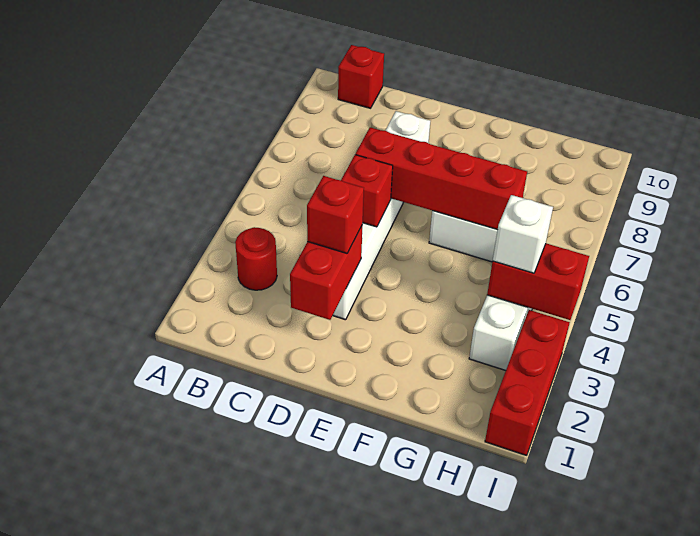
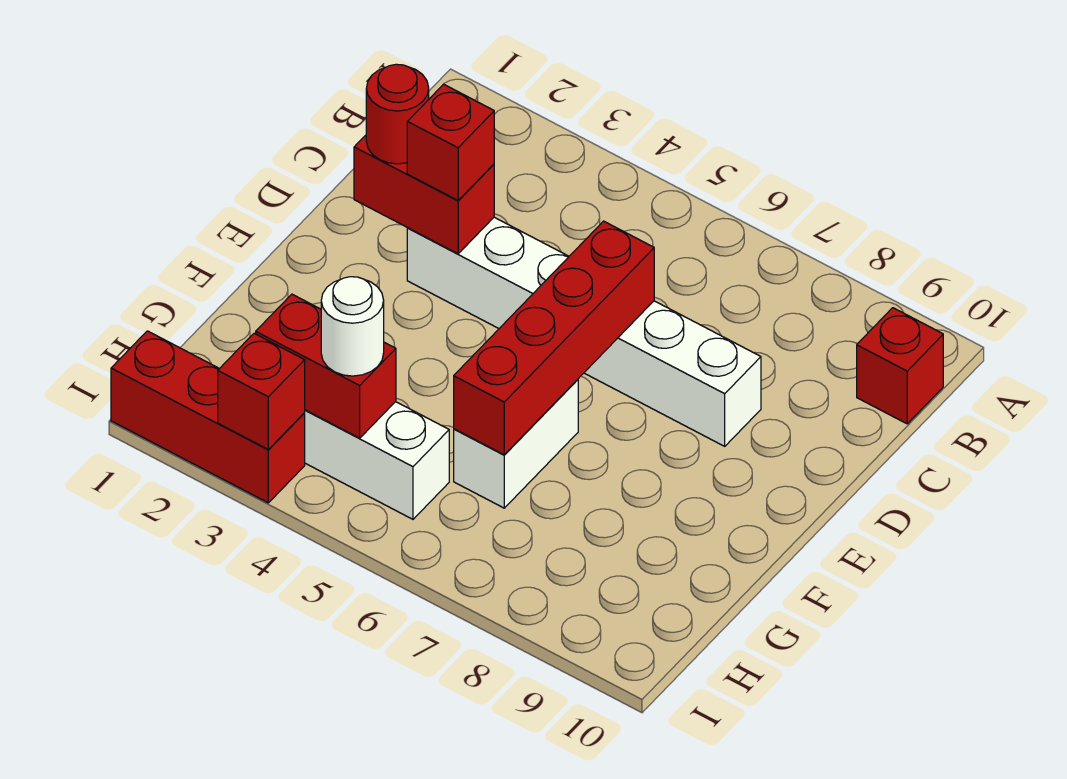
red round brick B3 level 1 -> red round brick D2 level 3
red brick D5 level 2 -> red brick I3 level 2
red brick H4:I4 level 2 -> red brick H3:H4 level 2
white brick H4 level 3 -> white round brick H4 level 3

